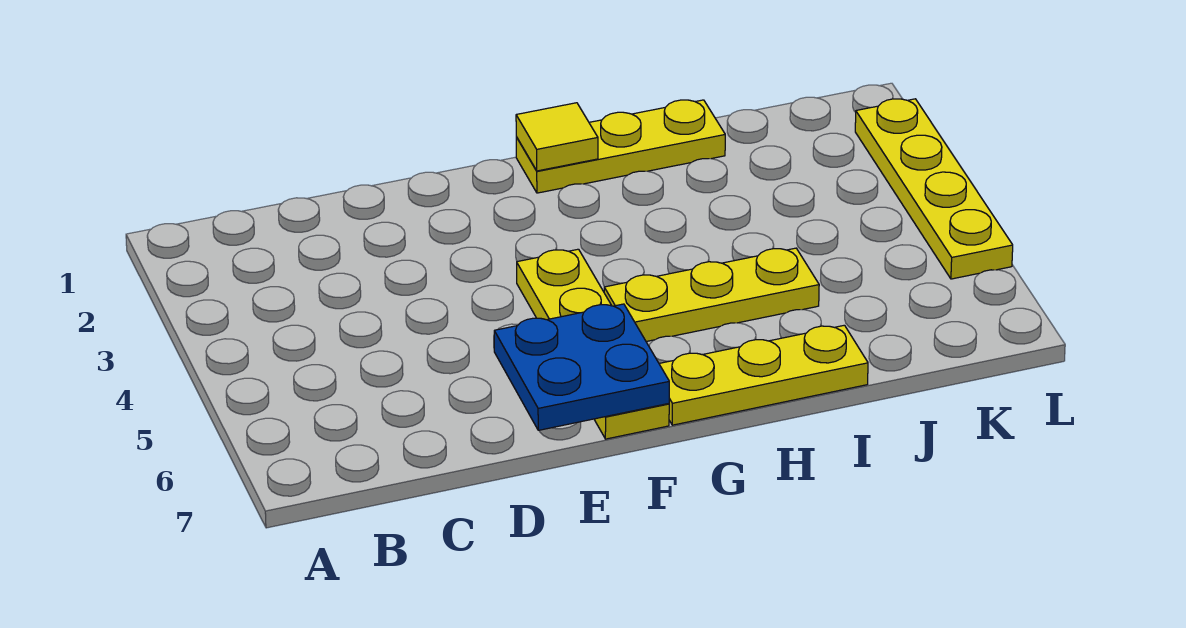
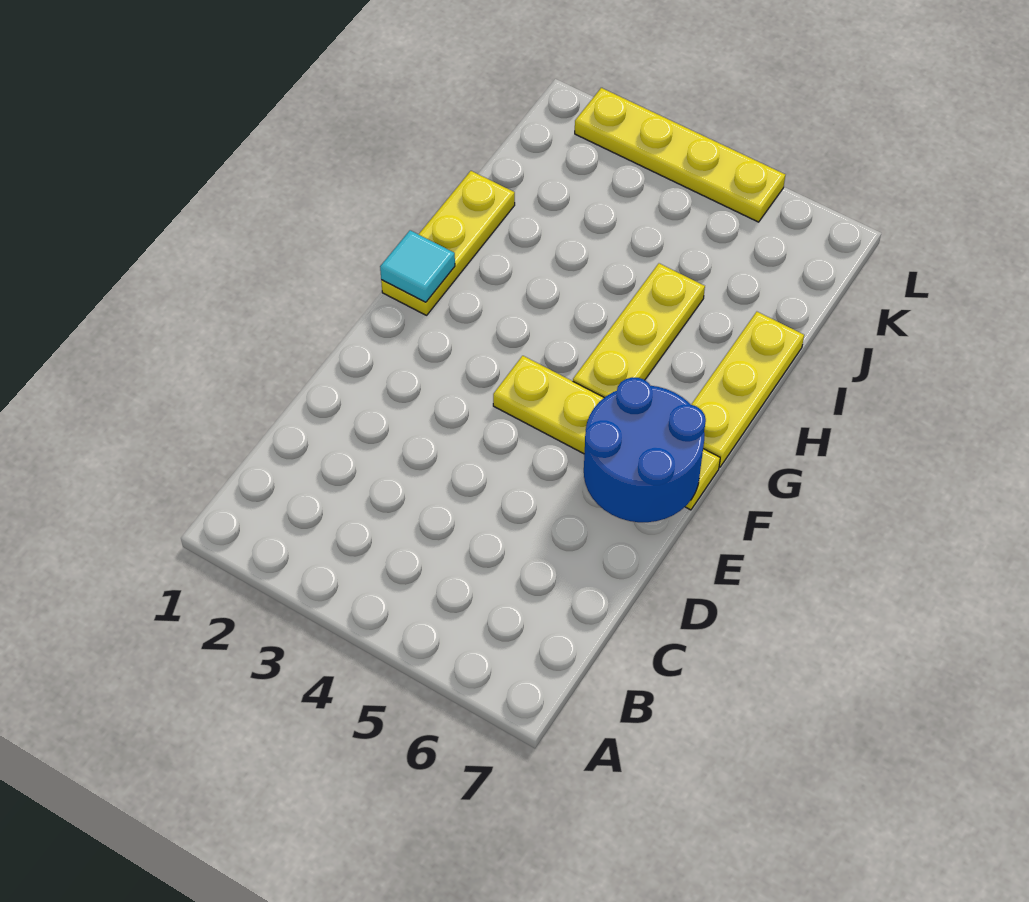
blue plate E6:F7 level 2 -> blue round brick E6:F7 level 2
yellow tile G1 level 2 -> cyan tile G1 level 2

